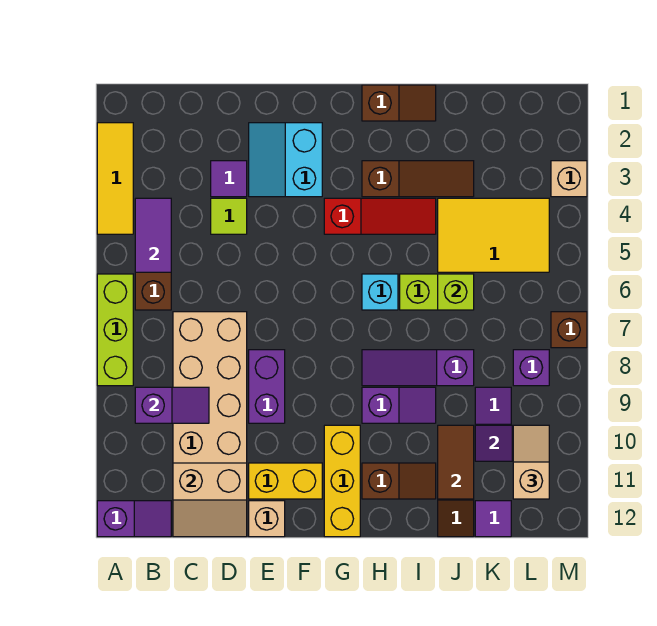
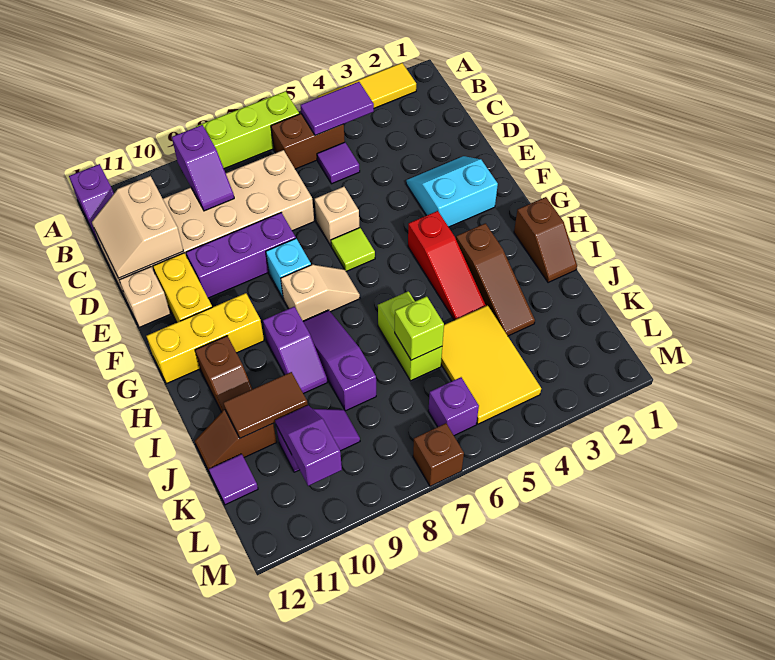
purple tile D3 level 1 -> purple tile C5 level 1
lime tile D4 level 1 -> lime tile F6 level 1
purple brick E8:E9 level 1 -> purple brick E8:E10 level 1
cyan brick H6 level 1 -> cyan brick F8 level 1
purple brick L8 level 1 -> purple brick L6 level 1
tan slope L10:L11 level 3 top 11 -> tan slope G7:G8 level 1 top 8
tan brick M3 level 1 -> tan brick E6 level 1

